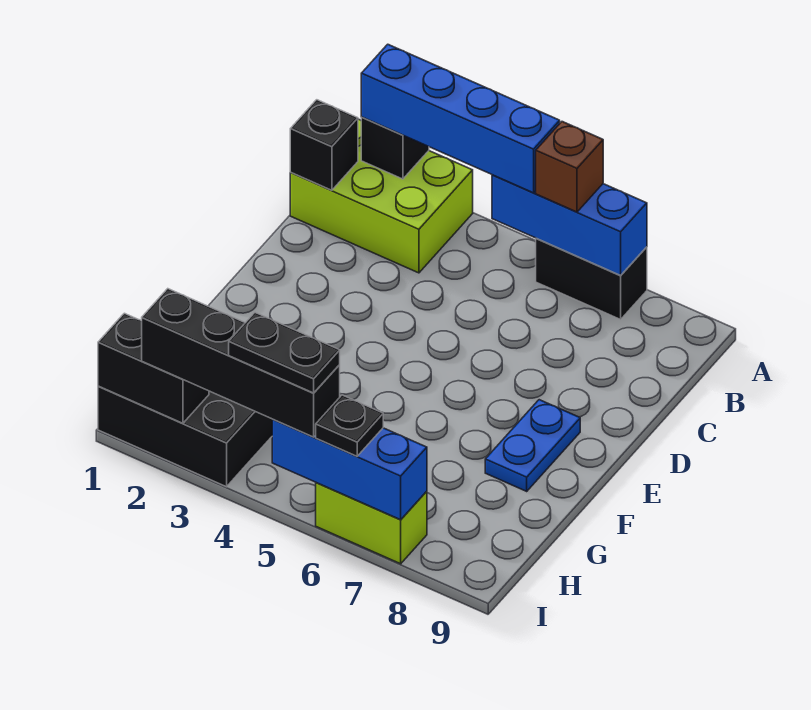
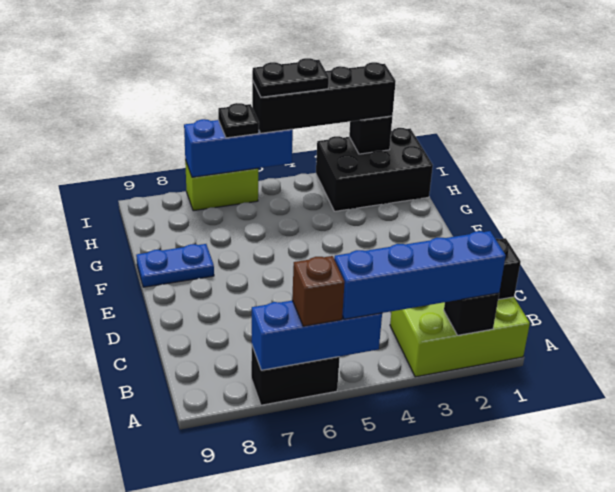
blue plate E8:F8 level 1 -> blue plate F8:F9 level 1
black brick I1:I2 level 2 -> black brick I2 level 2

